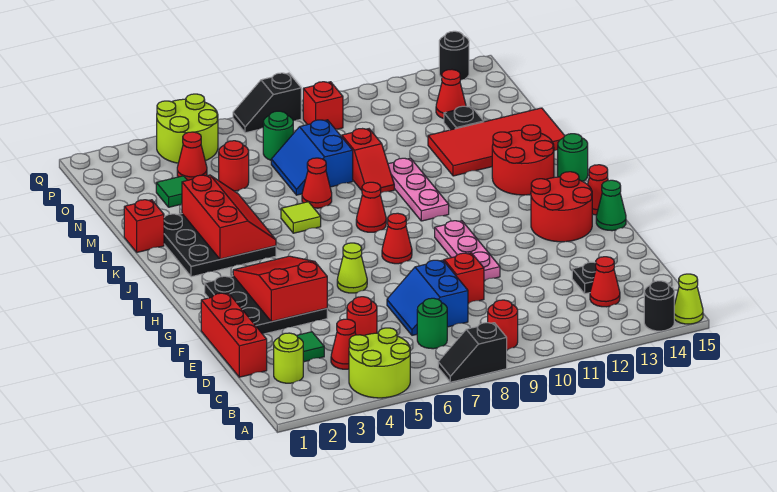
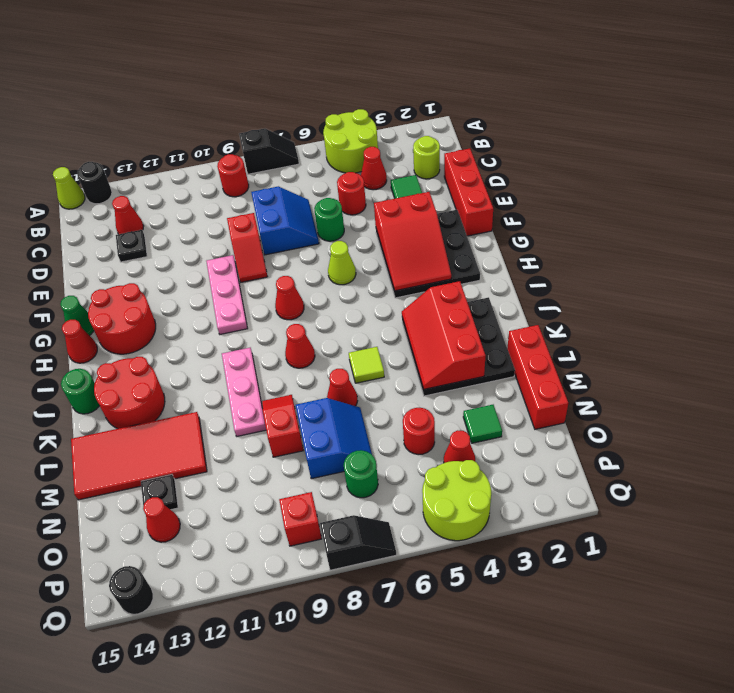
green round brick C7 level 1 -> green round brick E6 level 1
red brick L1 level 1 -> red brick L1:N1 level 1

